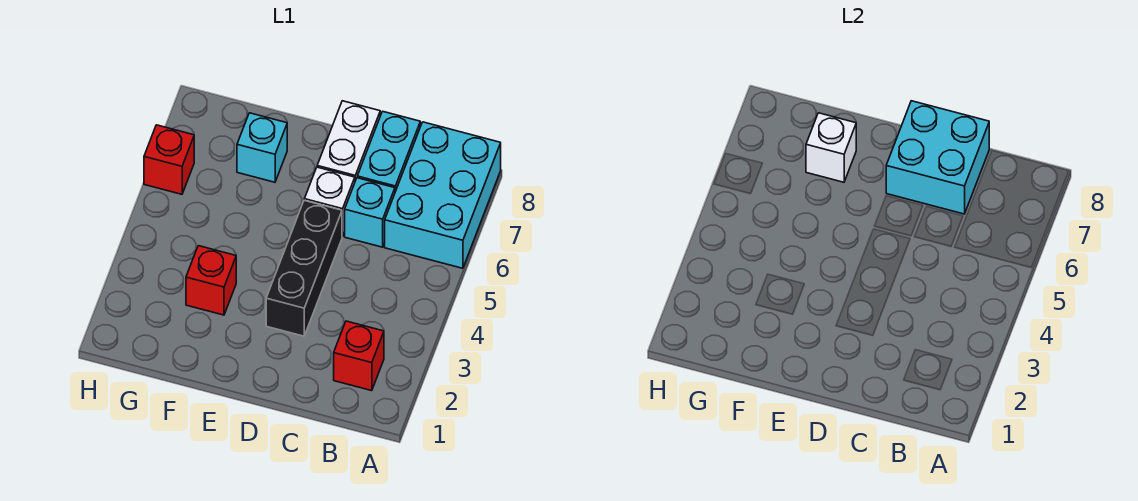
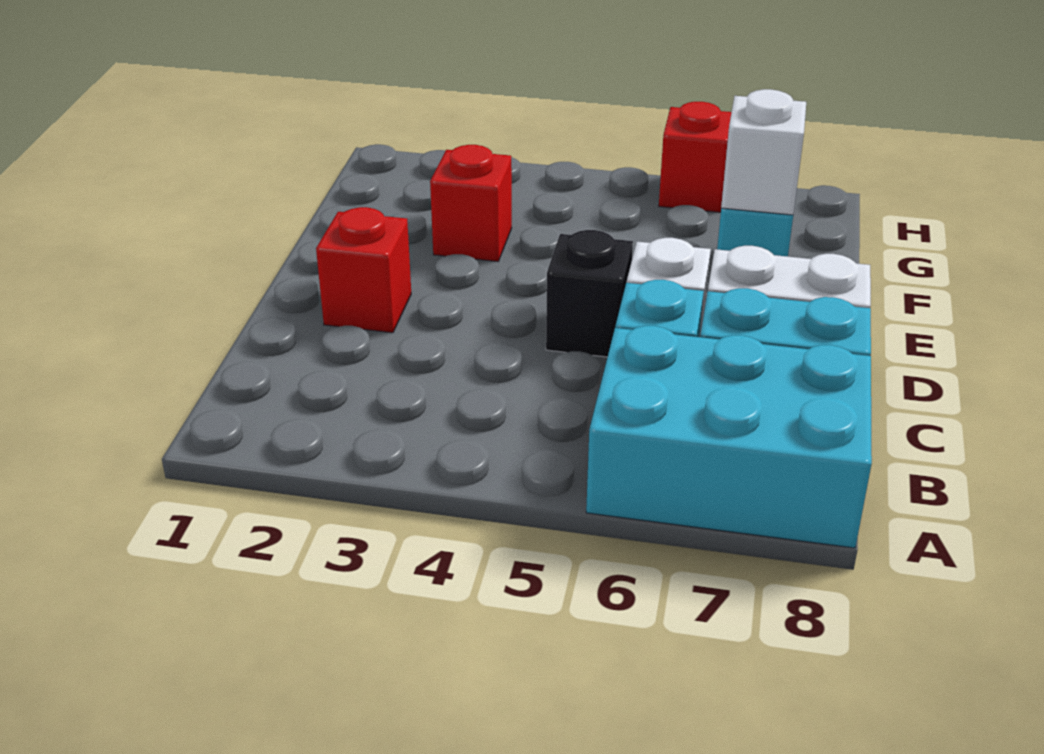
red brick B2 level 1 -> red brick D2 level 1
cyan brick C7:D8 level 2 -> none
black brick D3:D5 level 1 -> black brick D5 level 1

